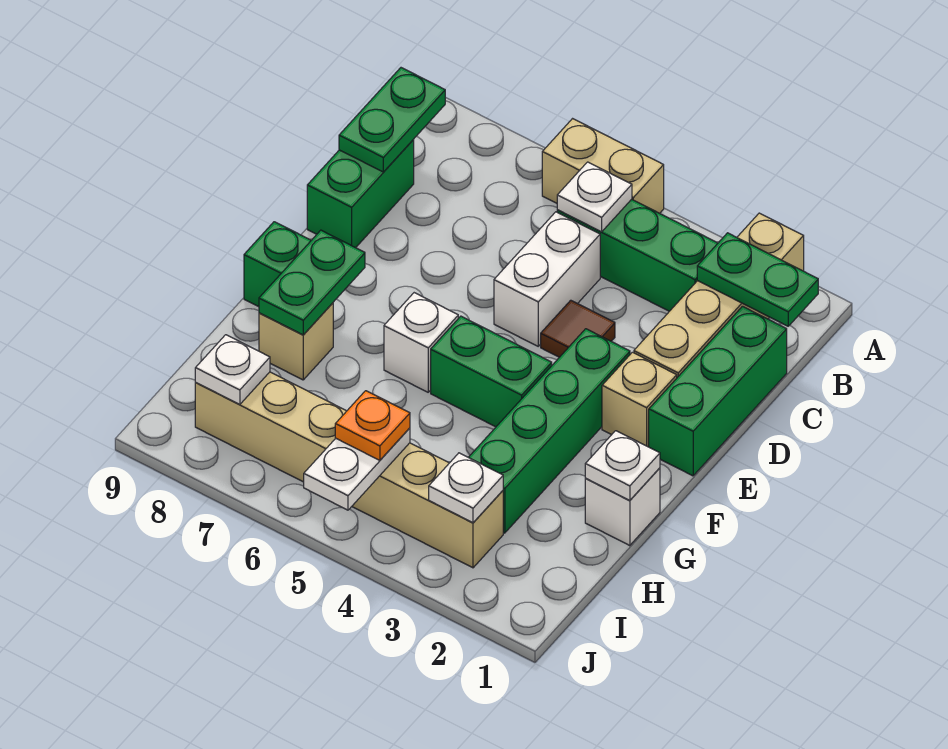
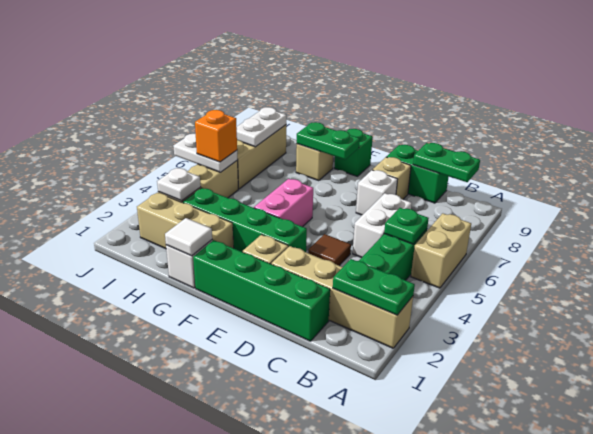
green plate B1:B2 level 2 -> green plate A2:B2 level 2
white plate B5 level 2 -> green plate B5 level 2
green brick C1:E1 level 1 -> green brick C1:F1 level 1
white brick C5:D5 level 1 -> white brick C5:C6 level 1
none -> tan brick D8 level 1
green brick F4:F5 level 1 -> pink brick F4:F5 level 1
white brick F6 level 1 -> white brick D7 level 1
white plate G1 level 2 -> white tile G1 level 2
none -> tan brick G2:I2 level 1
orange plate I5 level 3 -> orange brick I5 level 3
white plate I8 level 2 -> white plate I7:I8 level 2

